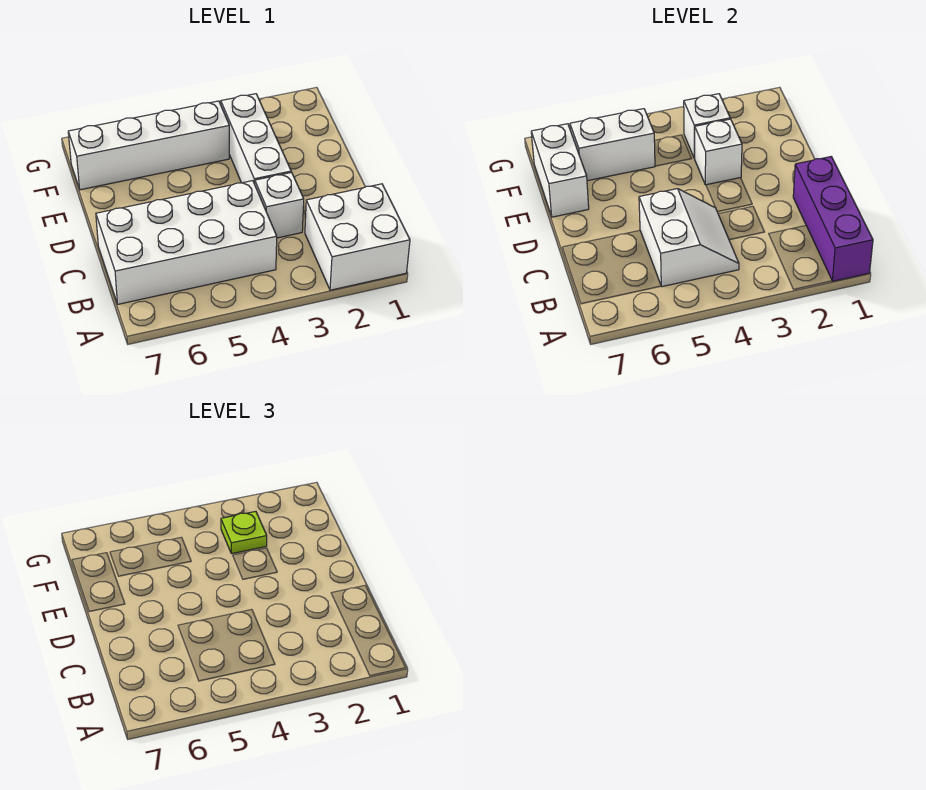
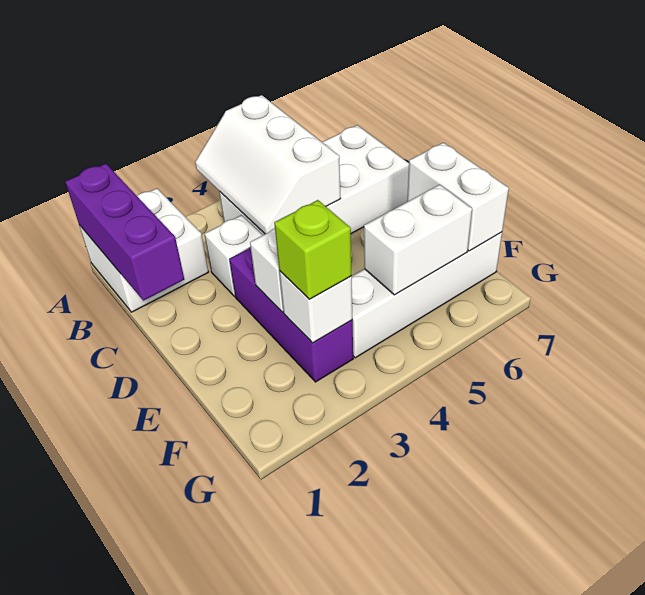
white slope B4:C5 level 2 top 5 -> white slope A4:C5 level 2 top 5
white brick D3:F3 level 1 -> purple brick D3:F3 level 1
lime plate F3 level 3 -> lime brick F3 level 3

